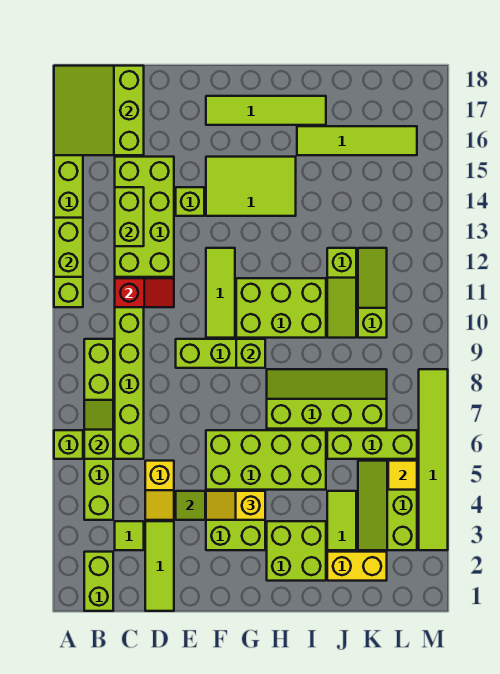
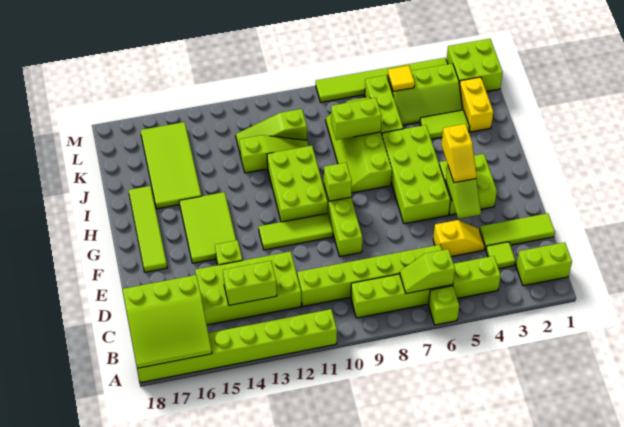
lime brick A12:A13 level 2 -> lime brick J7:J8 level 2
red slope C11:D11 level 2 top C -> none
lime brick H2:I3 level 1 -> lime brick L1:M2 level 1
lime tile I16:L16 level 1 -> lime tile I15:L16 level 1

